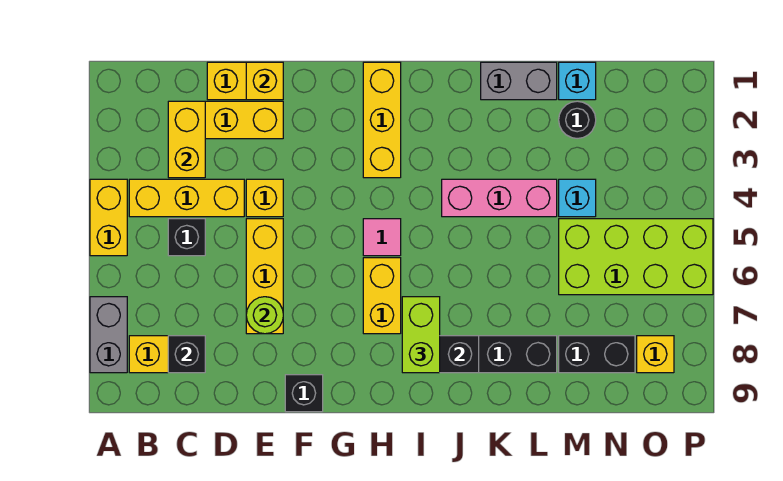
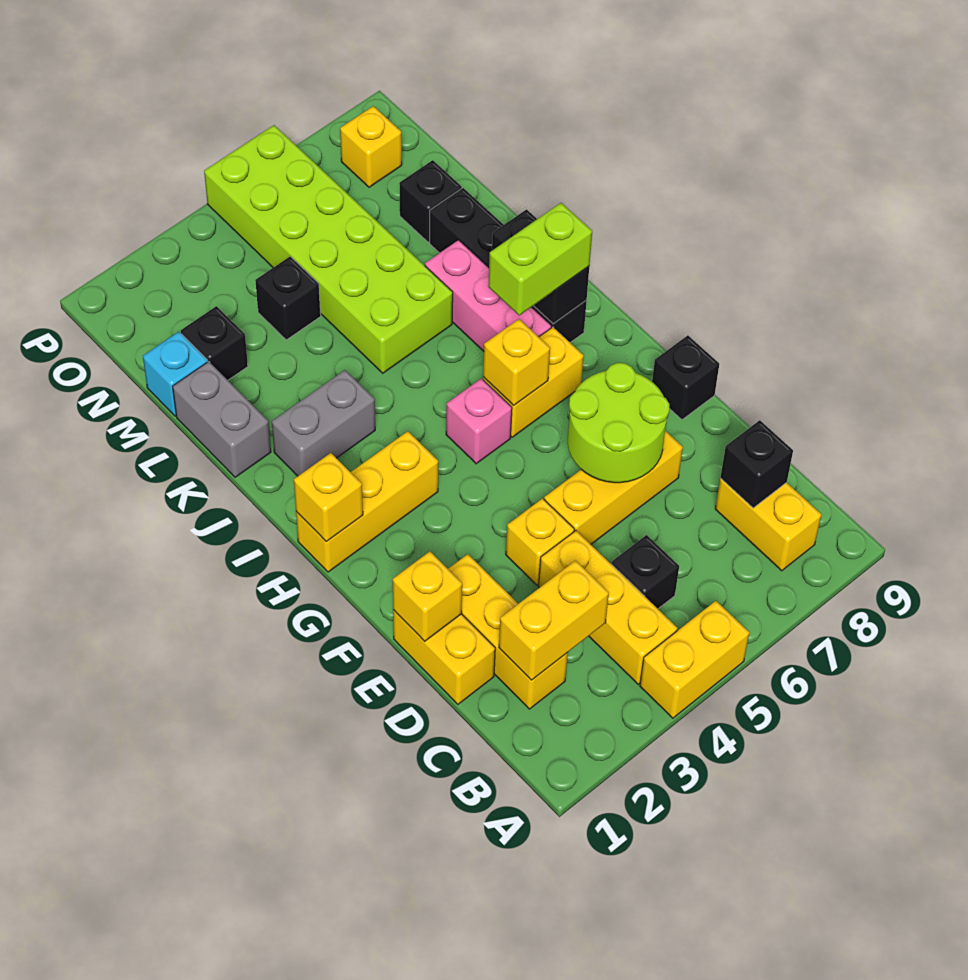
grey brick A7:A8 level 1 -> grey brick J2:J3 level 1
lime round brick E7 level 2 -> lime round brick E6:F7 level 2
none -> yellow brick H1 level 2
pink tile H5 level 1 -> pink brick H5 level 1
none -> yellow brick H6 level 2
pink brick J4:L4 level 1 -> pink brick I7:K7 level 1
black round brick M2 level 1 -> black brick M2 level 1
cyan brick M4 level 1 -> black brick M4 level 1
lime brick M5:P6 level 1 -> lime brick K5:P6 level 1
black brick M8:N8 level 1 -> black brick M8 level 1

